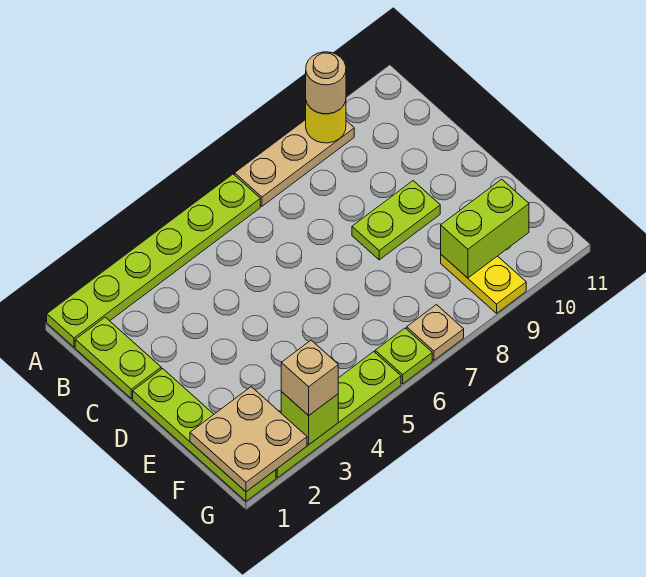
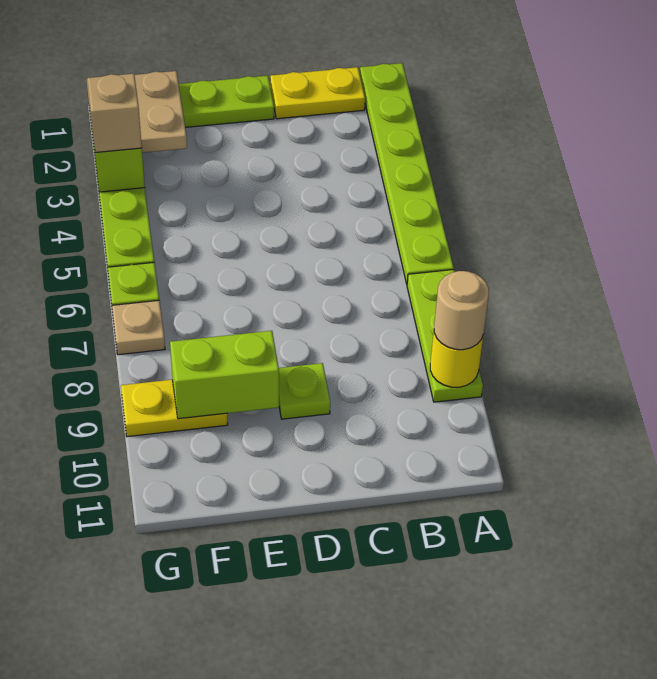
tan plate A7:A9 level 1 -> lime plate A7:A9 level 1
lime plate B1:C1 level 1 -> yellow plate B1:C1 level 1
lime plate D8:D9 level 1 -> lime plate D9 level 1
lime brick F9:F10 level 2 -> lime brick E9:F9 level 2

